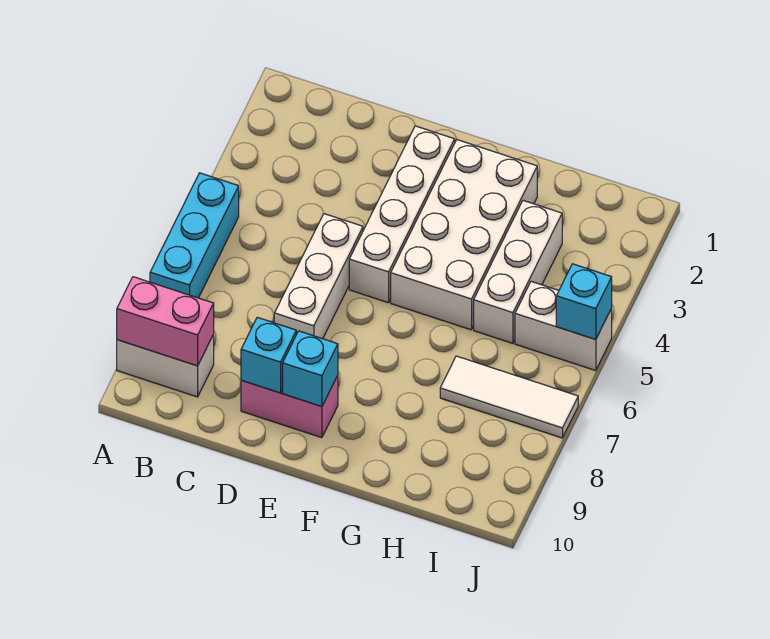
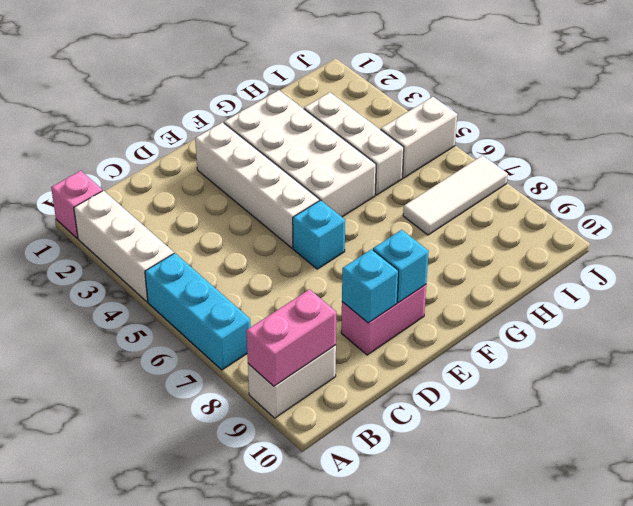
none -> pink brick A1 level 1
white brick D5:D7 level 1 -> white brick A2:A4 level 1
cyan brick J5 level 2 -> cyan brick E6 level 1

